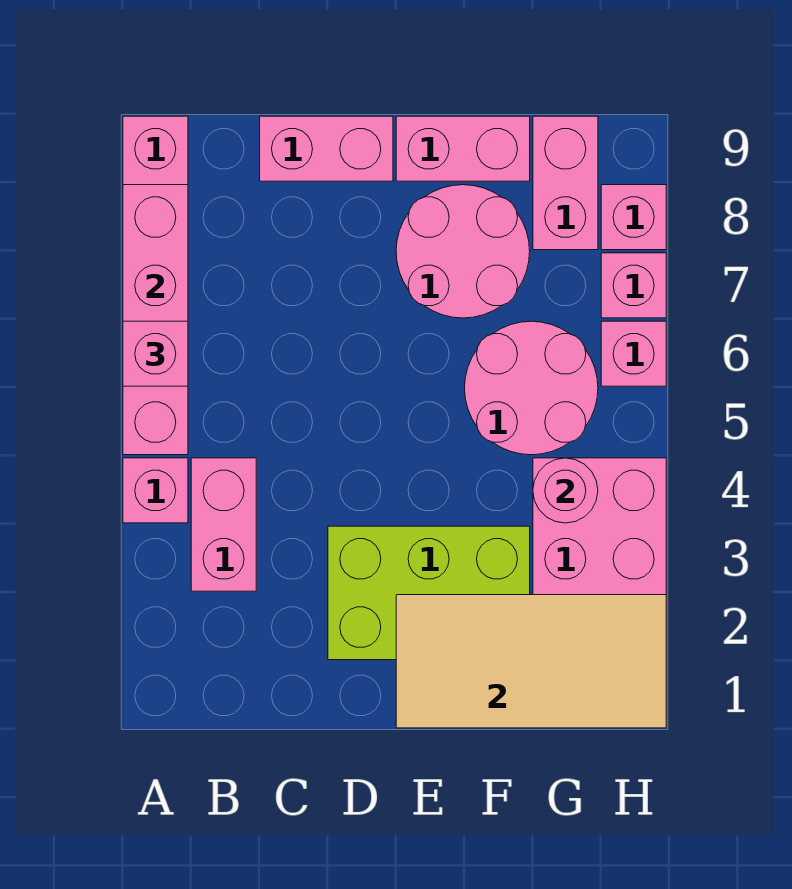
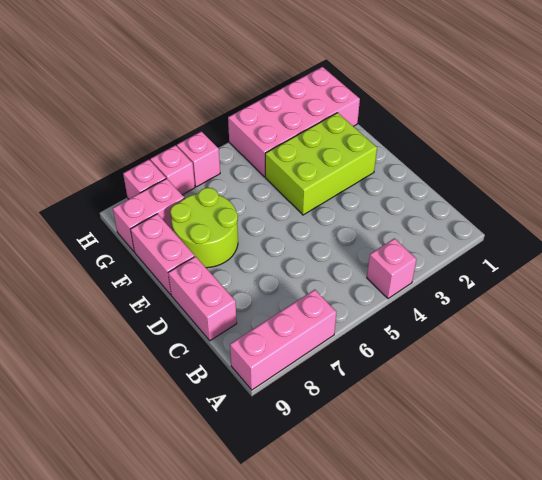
pink brick A5:A8 level 2 -> none
pink brick A6 level 3 -> none
pink brick B3:B4 level 1 -> none
lime brick D2:F3 level 1 -> lime brick E2:F4 level 1
tan tile E1:H2 level 2 -> none
pink round brick E7:F8 level 1 -> lime round brick E7:F8 level 1
pink round brick F5:G6 level 1 -> none
pink round brick G4 level 2 -> none

